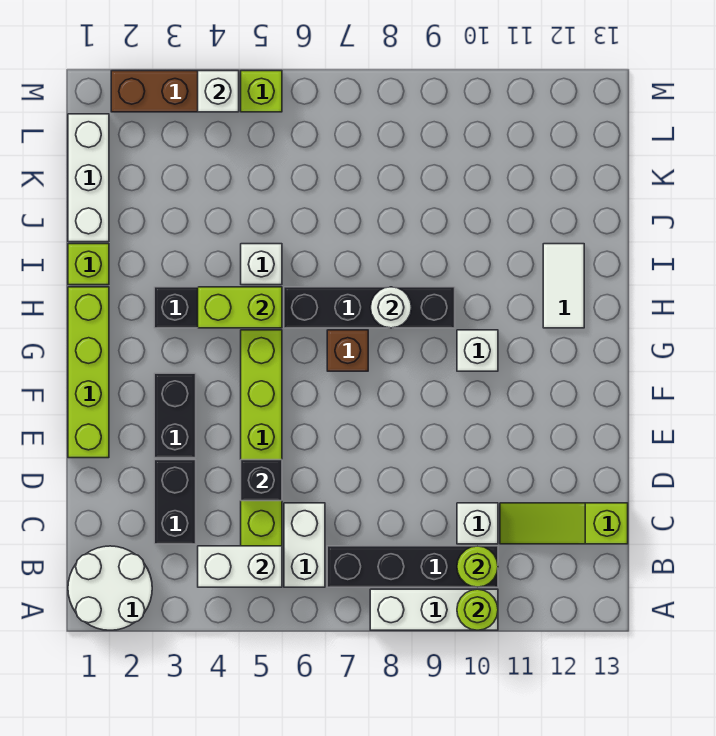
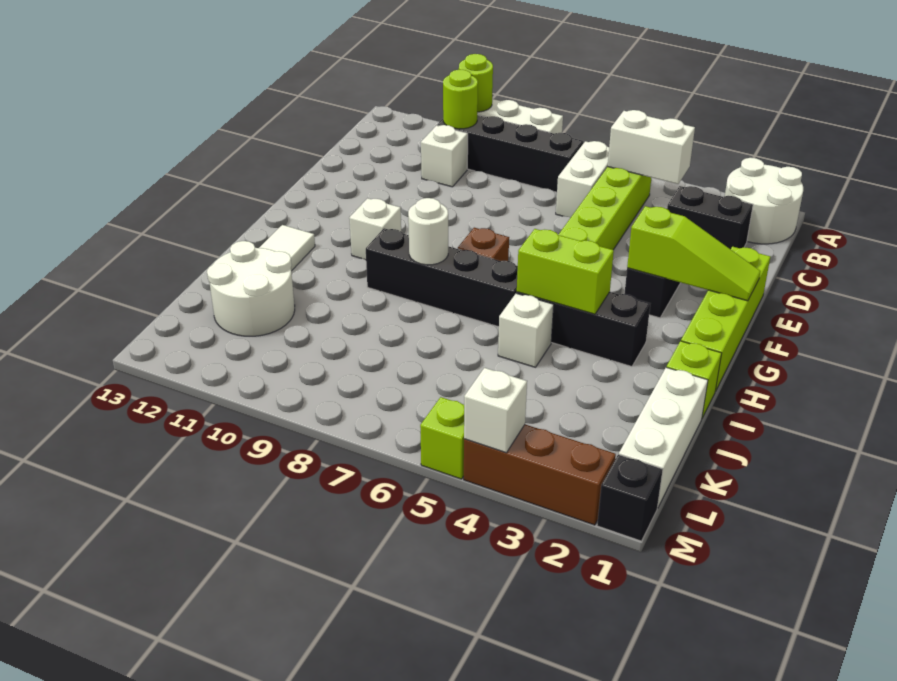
black brick C3:D3 level 1 -> black brick C2:C3 level 1
lime slope C11:C13 level 1 top 13 -> lime slope F1:F3 level 2 top 3
black brick D5 level 2 -> black brick M1 level 1
none -> white round brick J11:K12 level 1

